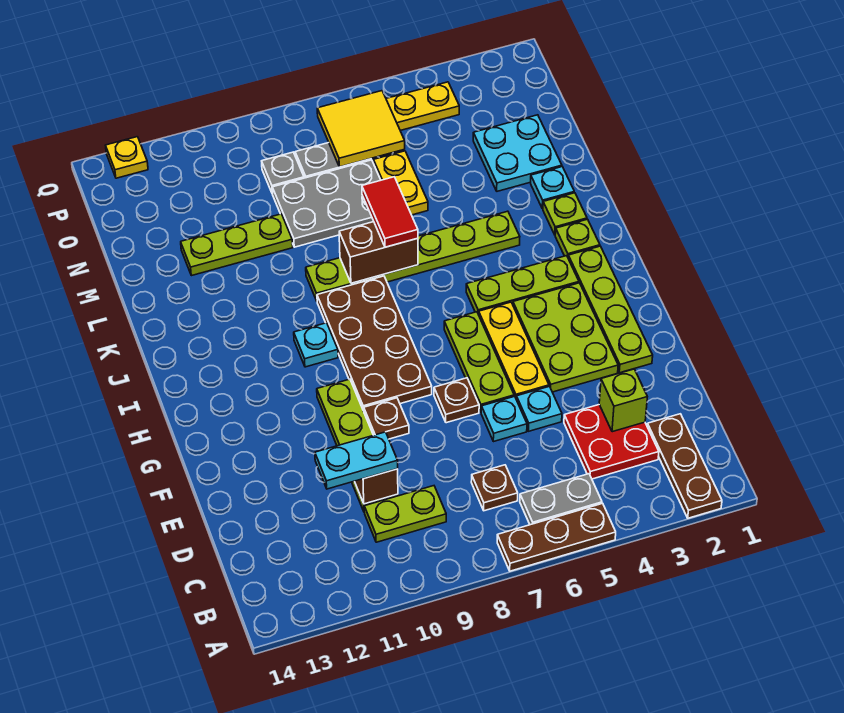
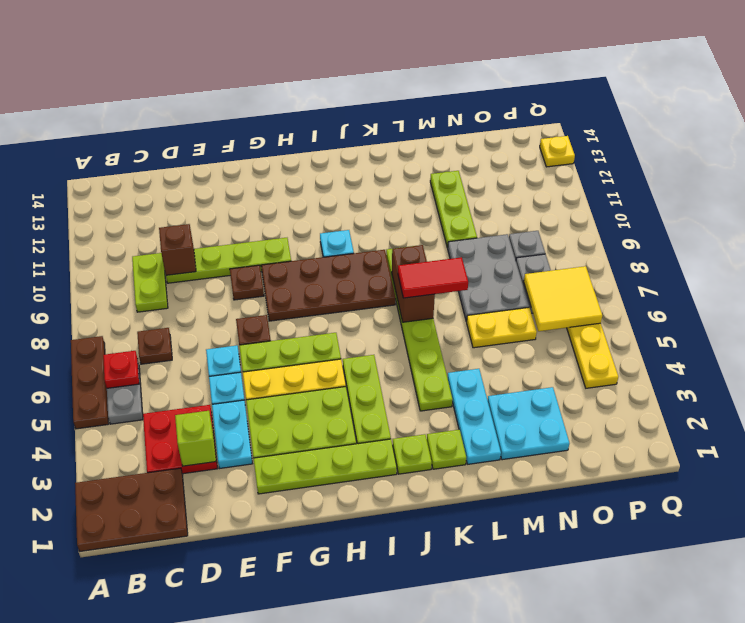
brown plate A2:C2 level 1 -> brown plate A1:C2 level 1
none -> red plate B6 level 2
cyan plate D10:D11 level 3 -> cyan plate E3:E4 level 1
cyan plate L2 level 1 -> cyan plate L2:L4 level 1

